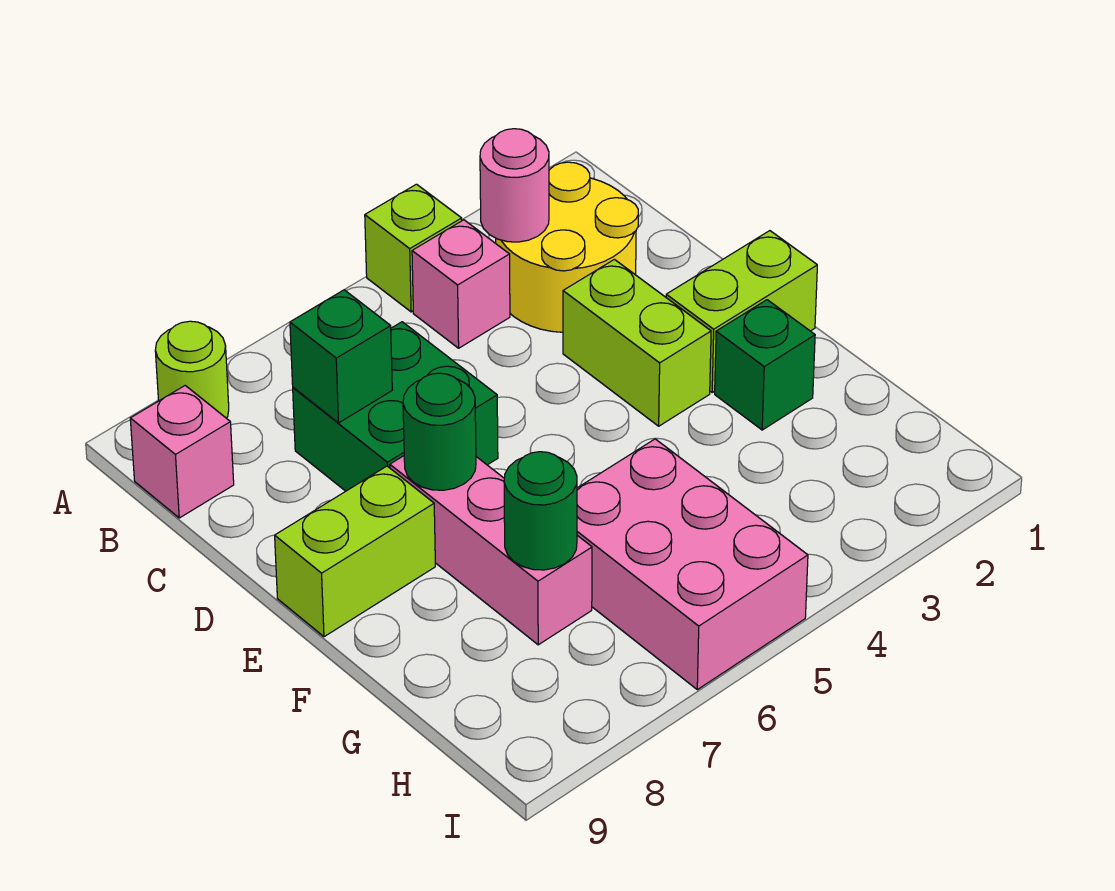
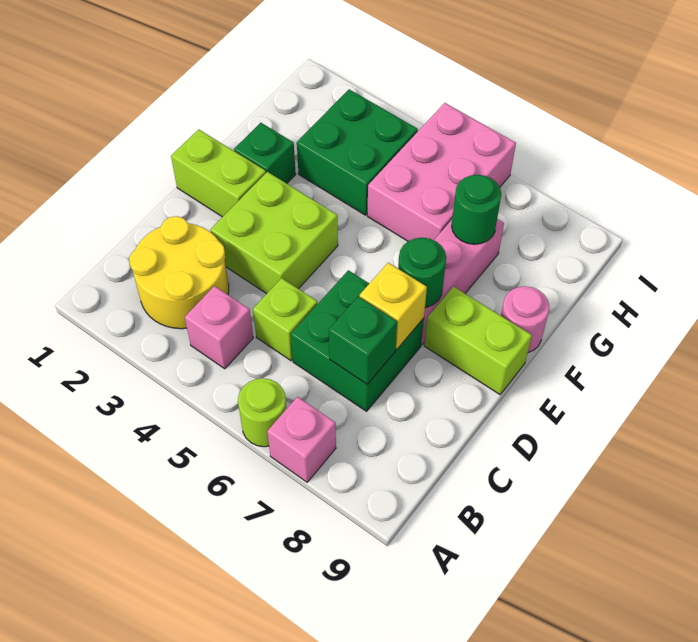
lime brick A4 level 1 -> lime brick C5 level 1
lime round brick A8 level 1 -> lime round brick A6 level 1
pink round brick B3 level 2 -> pink round brick F9 level 1
pink brick B9 level 1 -> pink brick A7 level 1
lime brick D3:E3 level 1 -> lime brick D3:E4 level 1
none -> yellow brick D7 level 2
none -> green brick G3:H4 level 1

